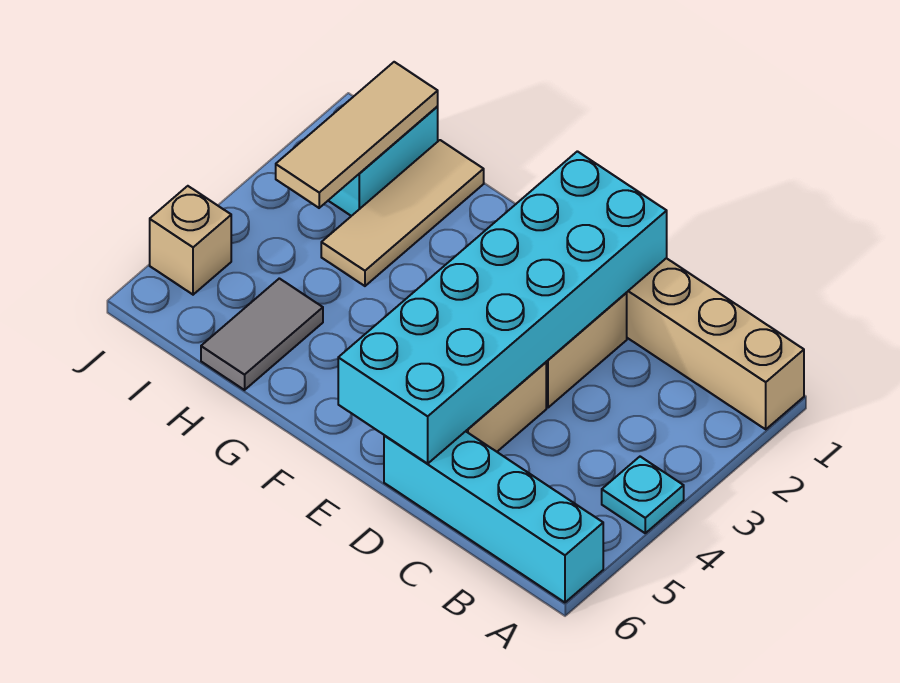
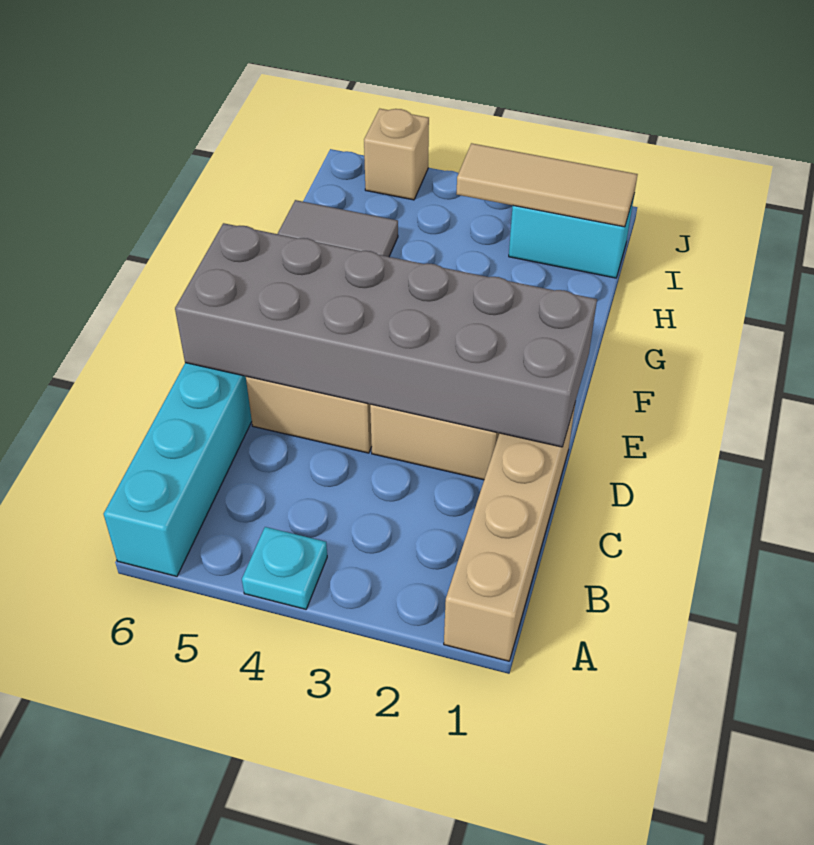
cyan brick D1:E6 level 2 -> grey brick D1:E6 level 2
tan tile H1:H3 level 1 -> none

